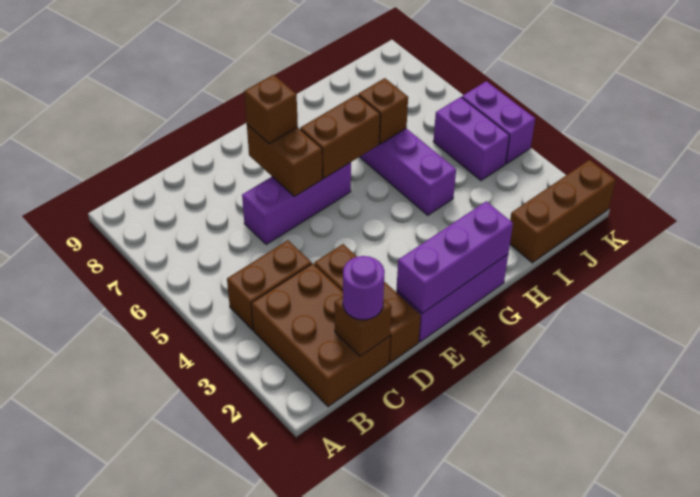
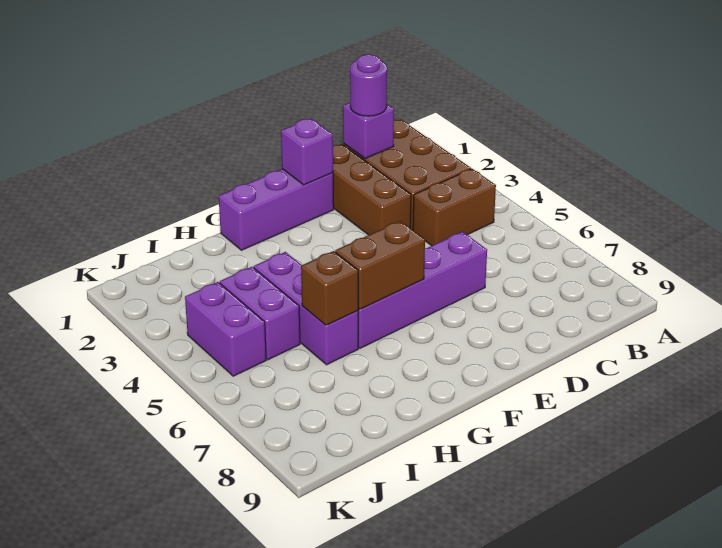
brown brick C1 level 2 -> purple brick C1 level 2
purple brick D6:F6 level 1 -> purple brick D6:G6 level 1
purple brick E1:G1 level 2 -> purple brick E1 level 2
brown brick E6:E7 level 2 -> none
brown brick E7 level 3 -> none
brown brick I1:K1 level 1 -> none
purple brick K4:K5 level 1 -> purple brick I4:I5 level 1

